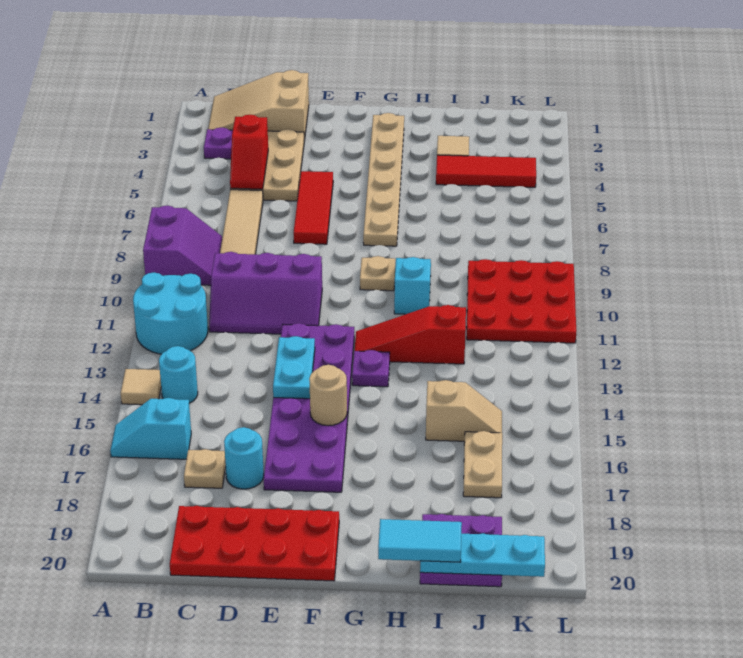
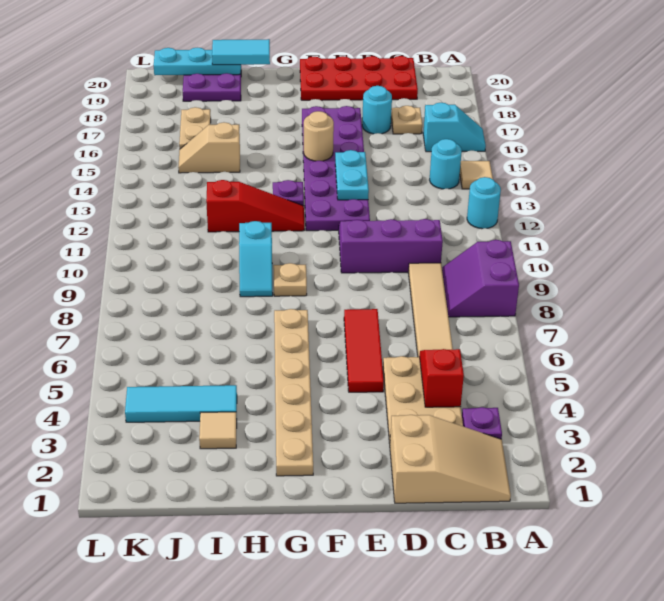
cyan round brick A11:B12 level 1 -> cyan round brick A12 level 1
red tile I4:K4 level 1 -> cyan tile I4:K4 level 1
red plate J9:L11 level 1 -> none

